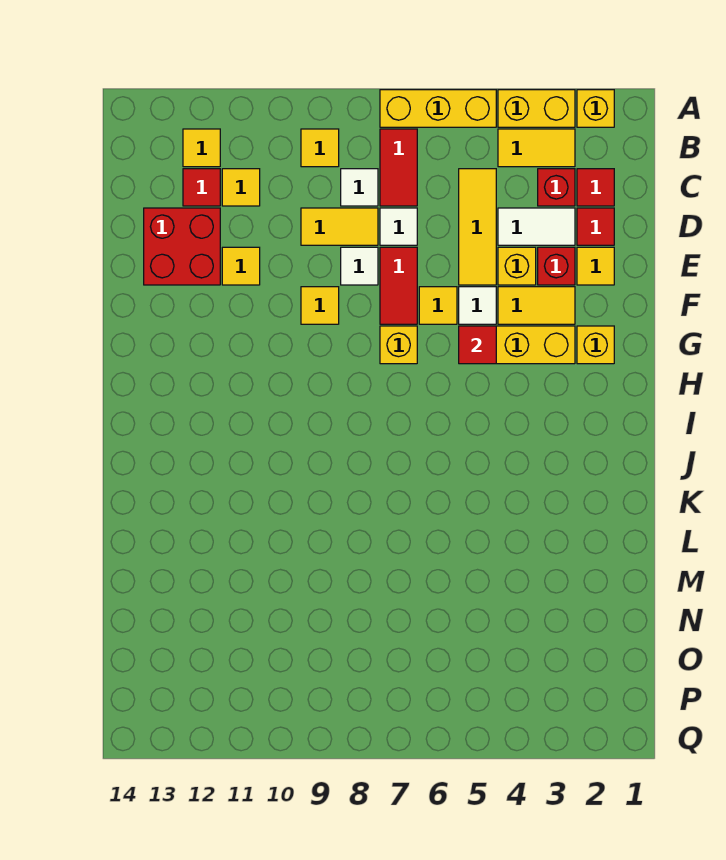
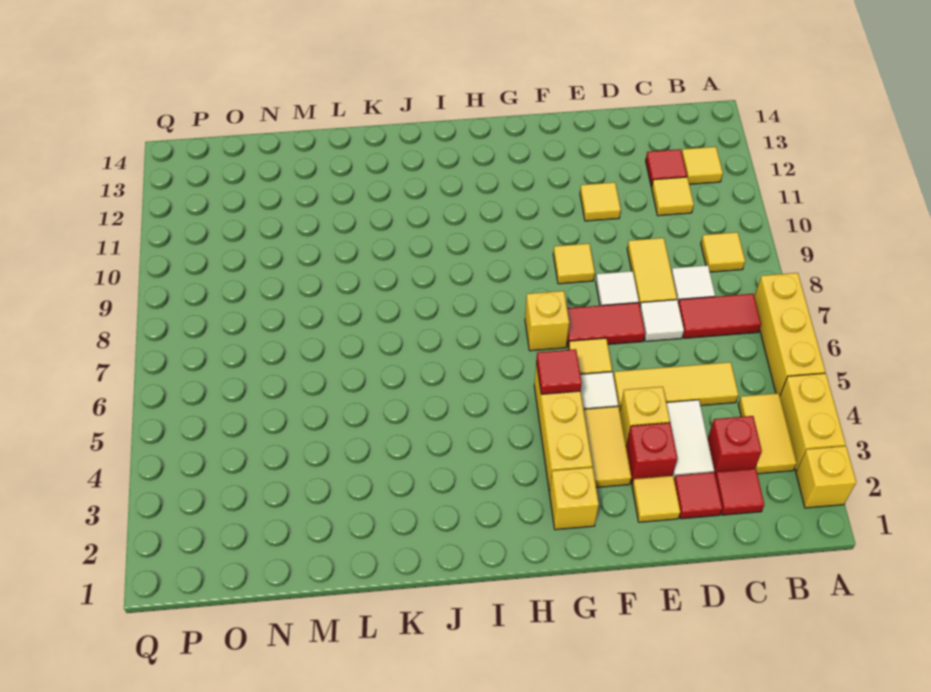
red brick D12:E13 level 1 -> none

